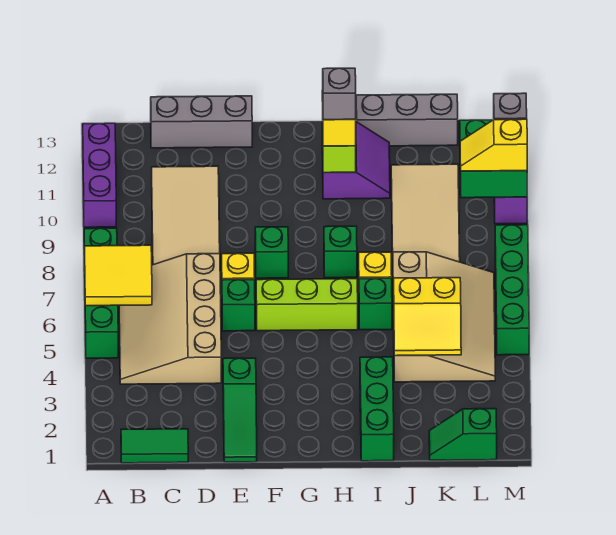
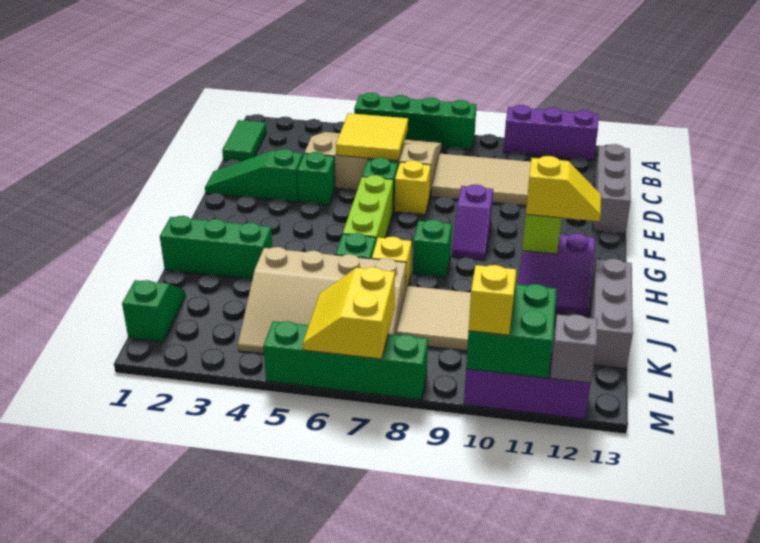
yellow tile A6:B7 level 2 -> yellow tile C5:D6 level 2
green brick F8 level 1 -> green brick E4 level 1
none -> purple slope F9:G9 level 1 top F
grey brick H11 level 4 -> none
yellow slope J4:K5 level 2 top 5 -> yellow slope L6:M7 level 2 top 7

